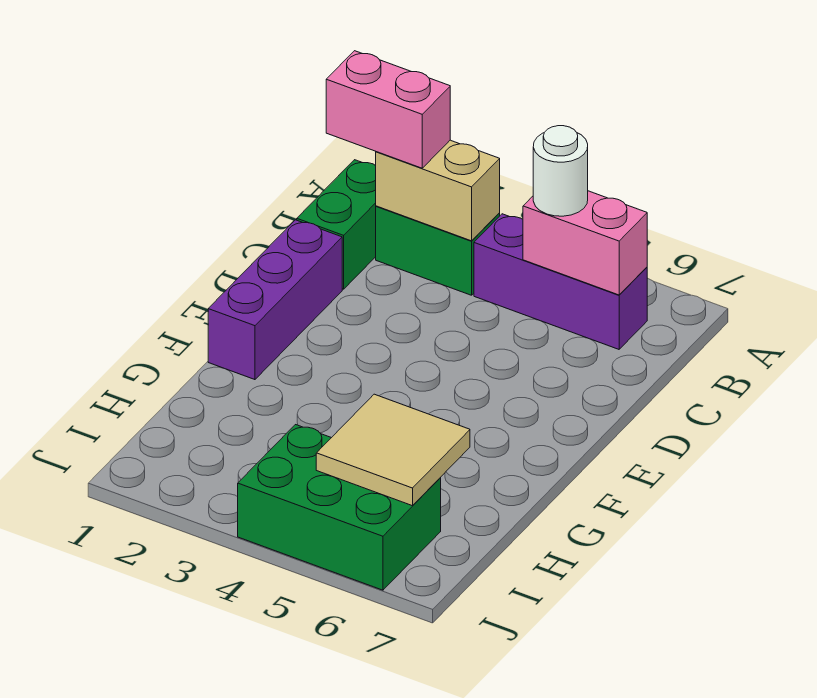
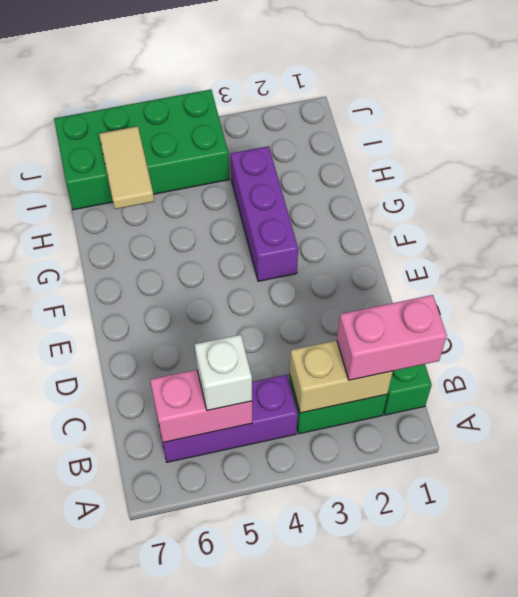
white round brick B5 level 3 -> white brick B5 level 3
purple brick D1:F1 level 1 -> purple brick F3:H3 level 1
tan tile H5:I6 level 2 -> tan tile H6:I6 level 2
green brick I4:J6 level 1 -> green brick I4:J7 level 1

